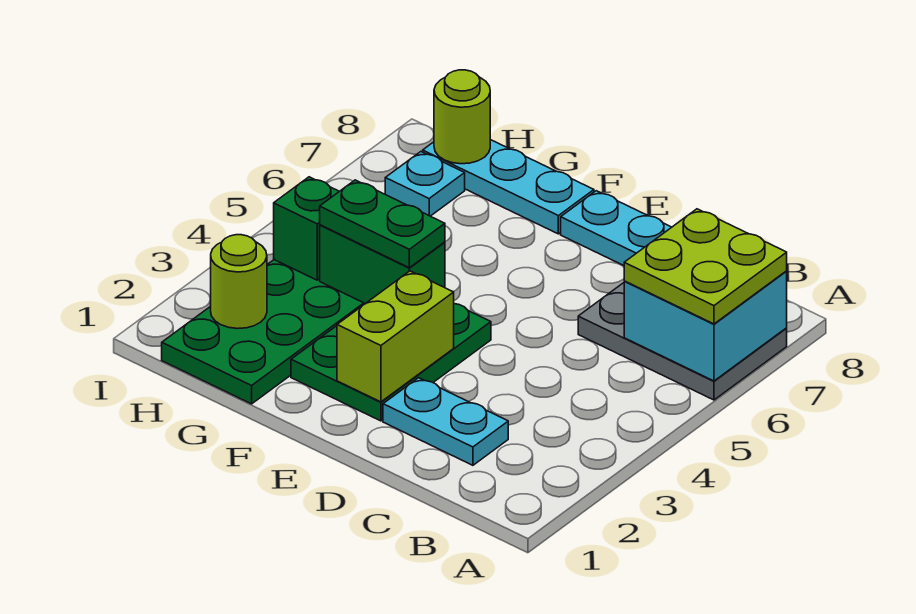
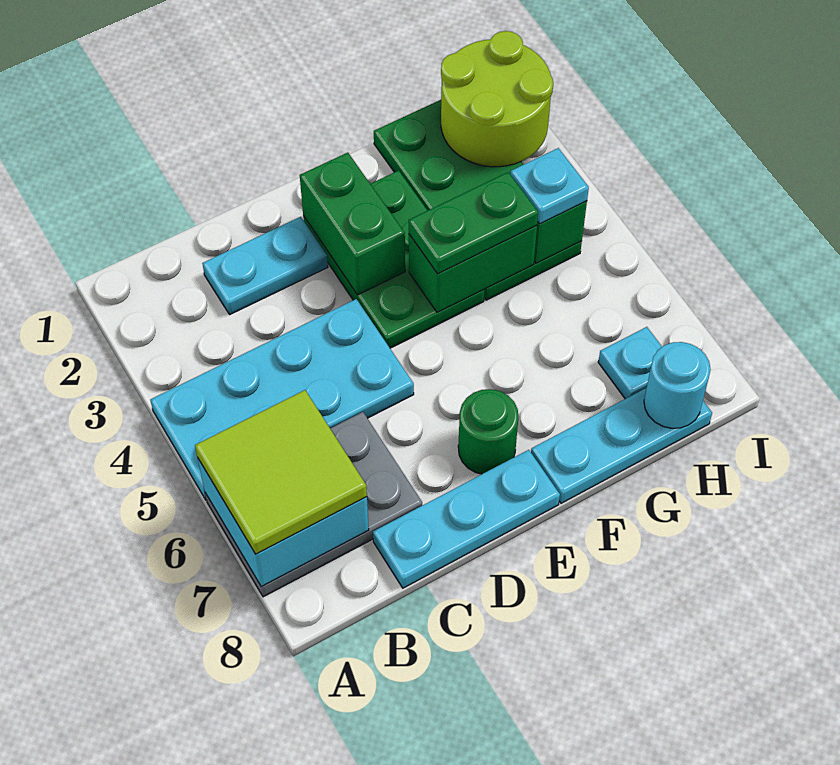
none -> cyan plate A4:D5 level 1
lime plate A6:B7 level 3 -> lime tile A6:B7 level 3
lime brick E2:E3 level 2 -> green brick E2:E3 level 2
none -> green round brick E7 level 1
lime round brick H2 level 2 -> lime round brick H1:I2 level 2
none -> cyan plate H4 level 3
lime round brick H8 level 2 -> cyan round brick H8 level 2

